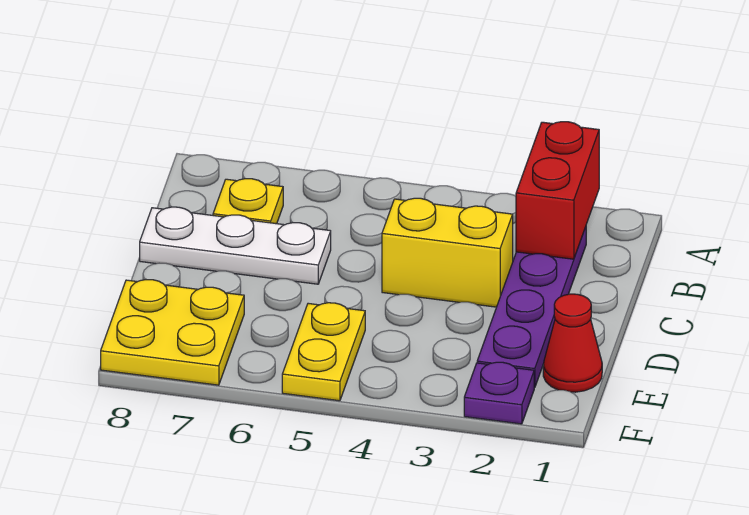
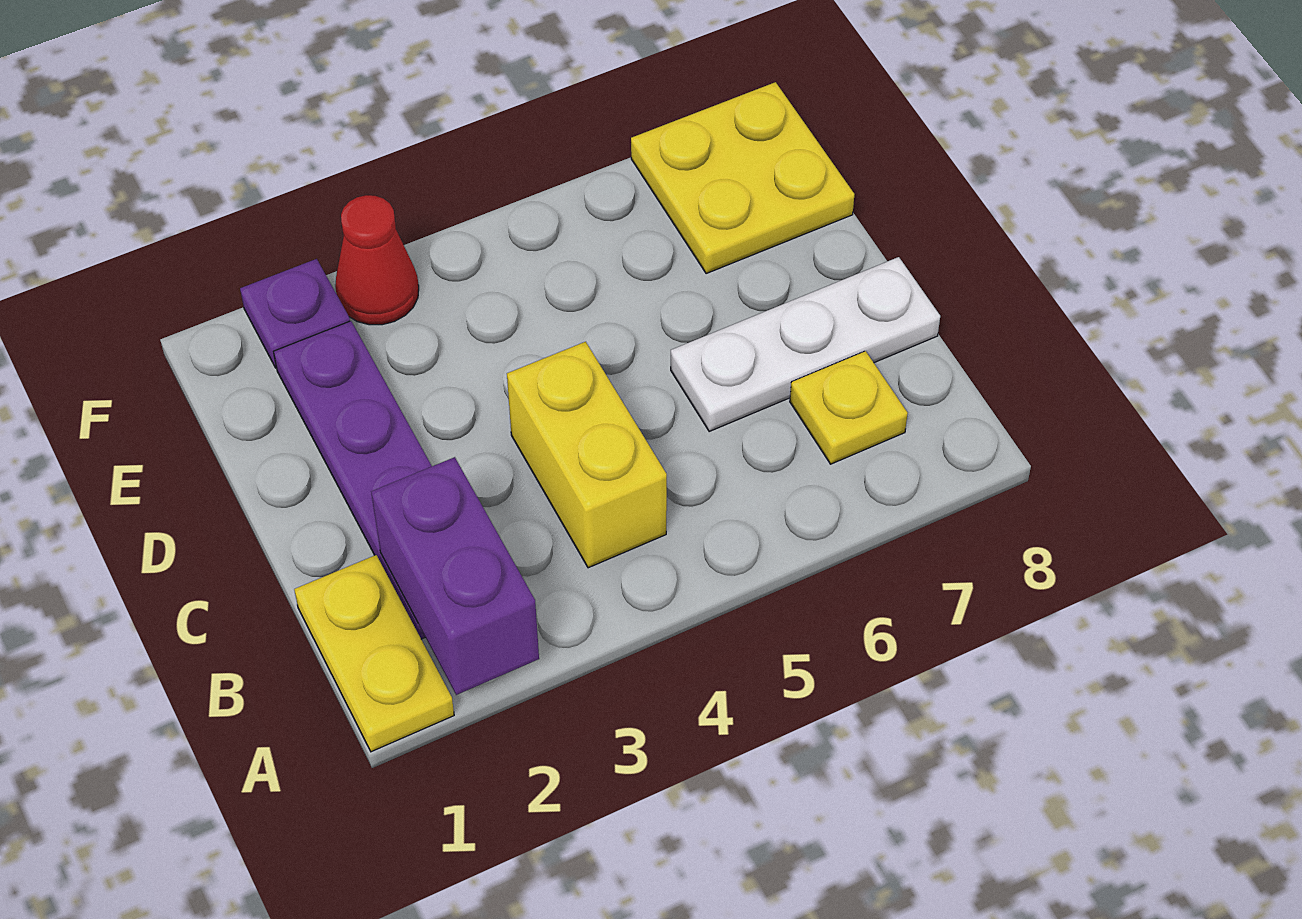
red brick A2:B2 level 2 -> purple brick A2:B2 level 2
yellow brick C3:C4 level 1 -> yellow brick B4:C4 level 1
red cone E1 level 1 -> red cone F3 level 1
yellow plate E5:F5 level 1 -> yellow plate A1:B1 level 1

